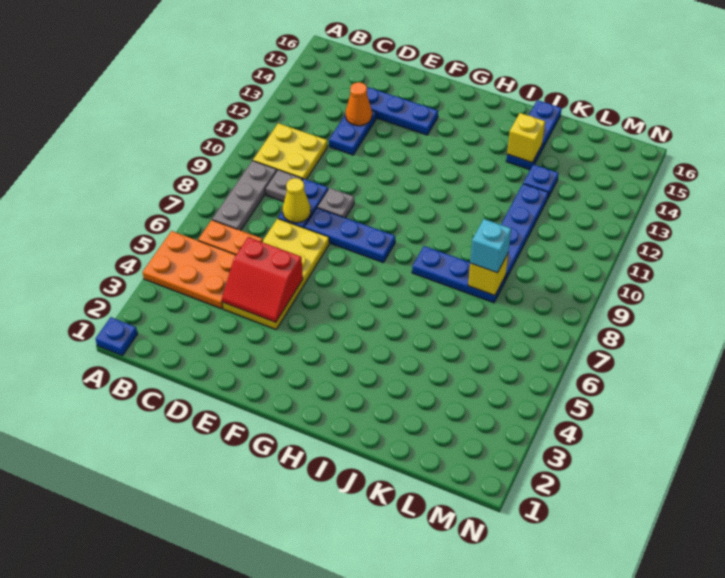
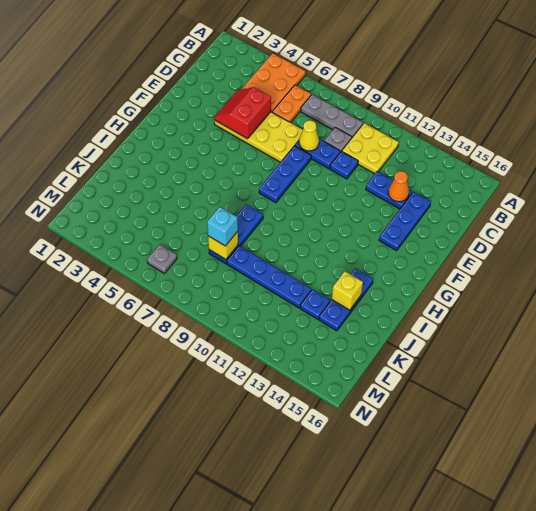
blue plate A1 level 1 -> blue plate D10 level 1
grey plate E9 level 1 -> grey plate M6 level 1
blue plate J14:J16 level 1 -> blue plate I14:K14 level 1

